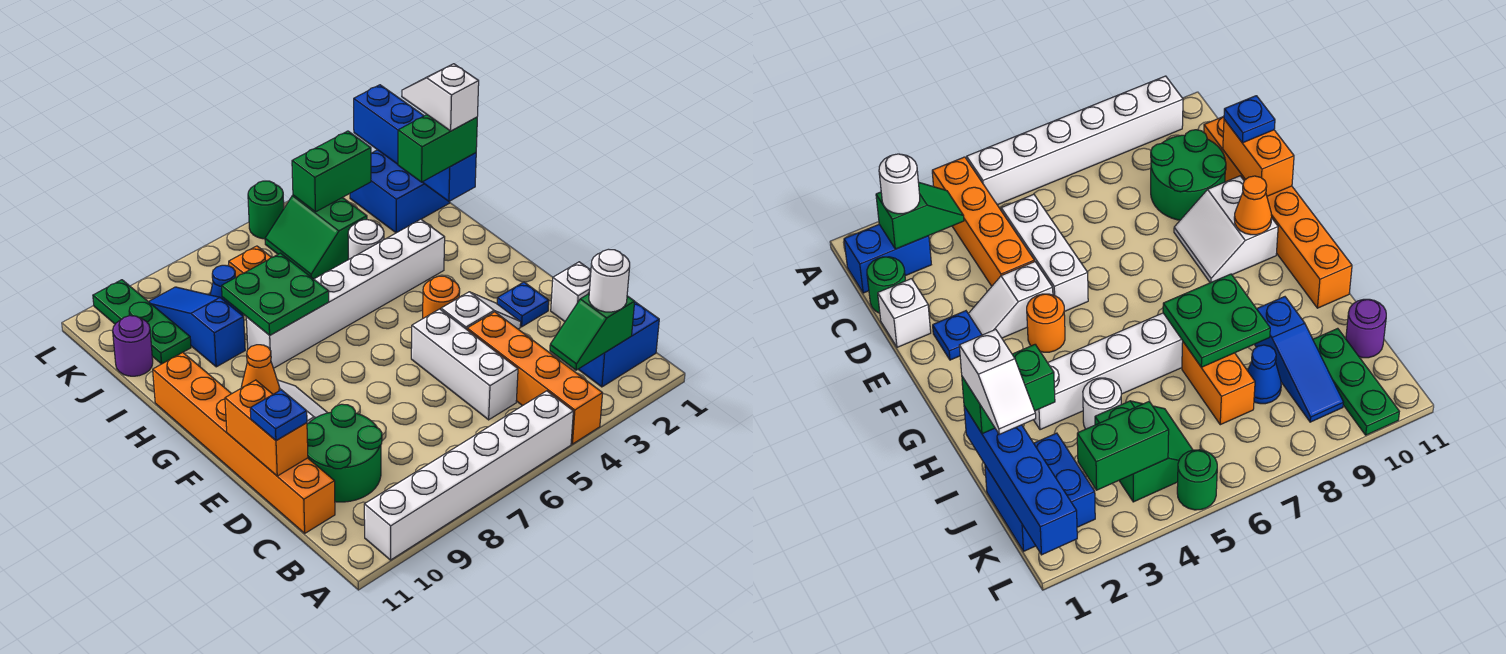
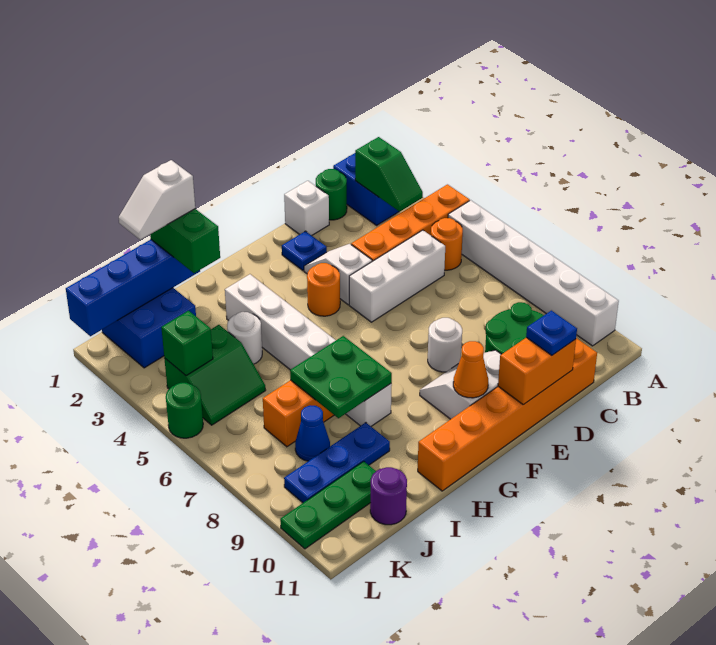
white round brick B2 level 3 -> white round brick E8 level 1
none -> orange round brick B5 level 1
blue slope I9:K9 level 1 top I -> blue plate I9:K9 level 1
green brick K3:K4 level 2 -> green brick K4 level 2

